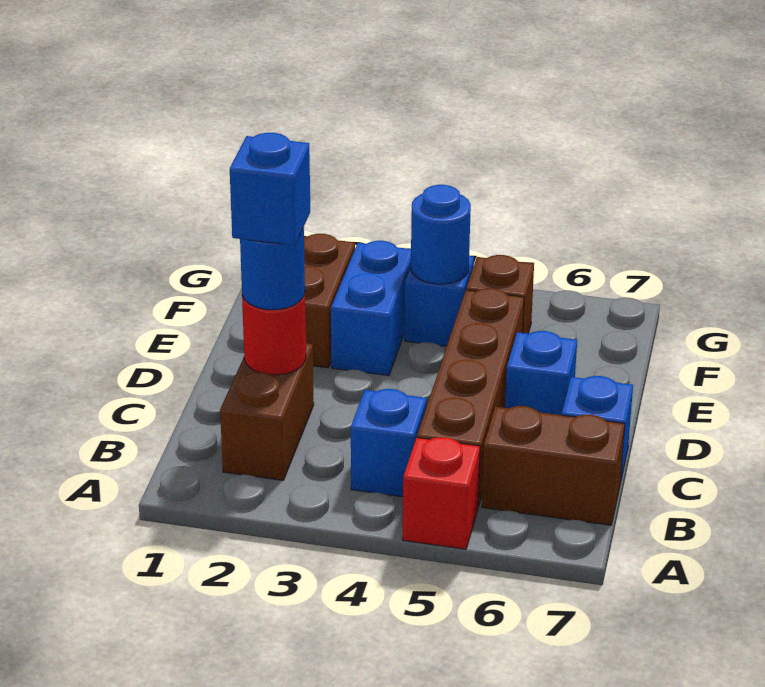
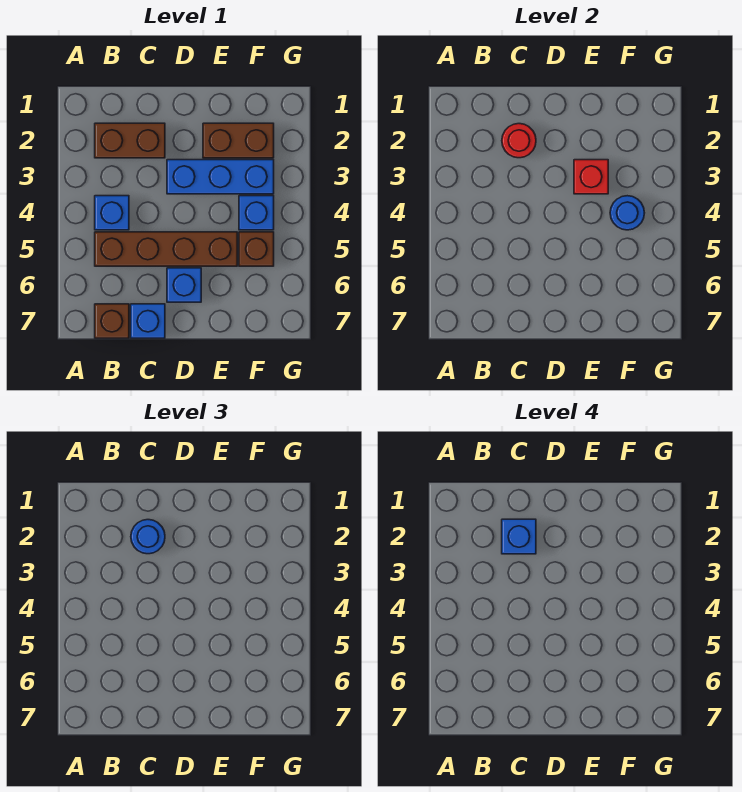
red brick A5 level 1 -> red brick E3 level 2
brown brick B6:B7 level 1 -> brown brick B7 level 1
blue brick E3:F3 level 1 -> blue brick D3:F3 level 1

